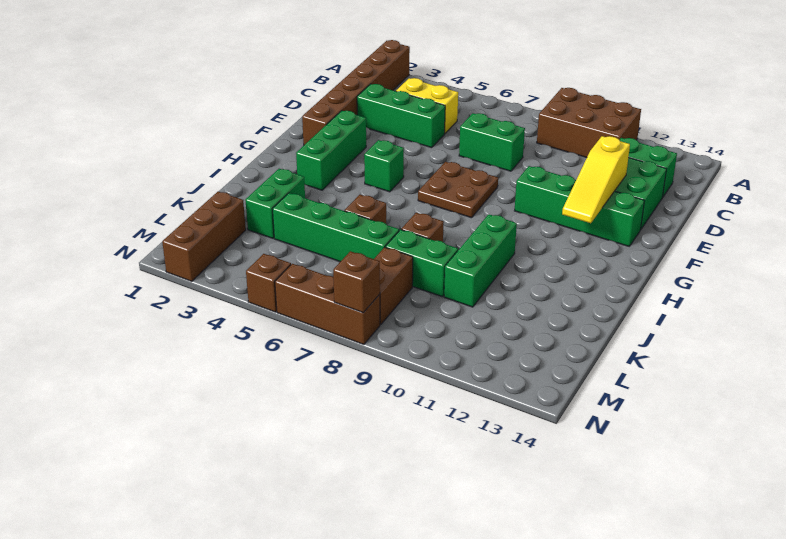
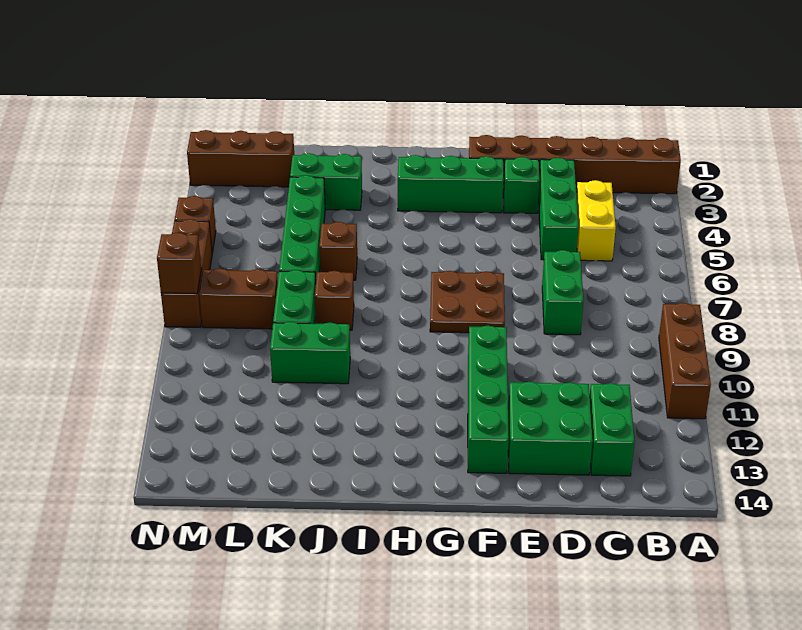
brown brick A9:B11 level 1 -> brown brick A9:A11 level 1
yellow slope E12:G12 level 2 top E -> none
green brick G5 level 1 -> green brick E3 level 1
green brick I10:K10 level 1 -> green brick J10:K10 level 1

